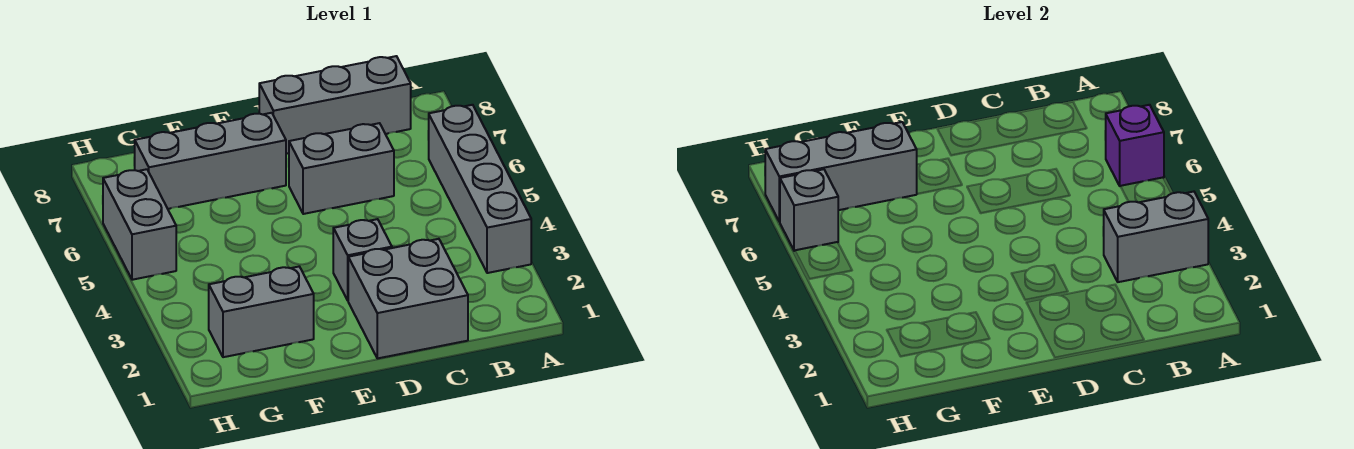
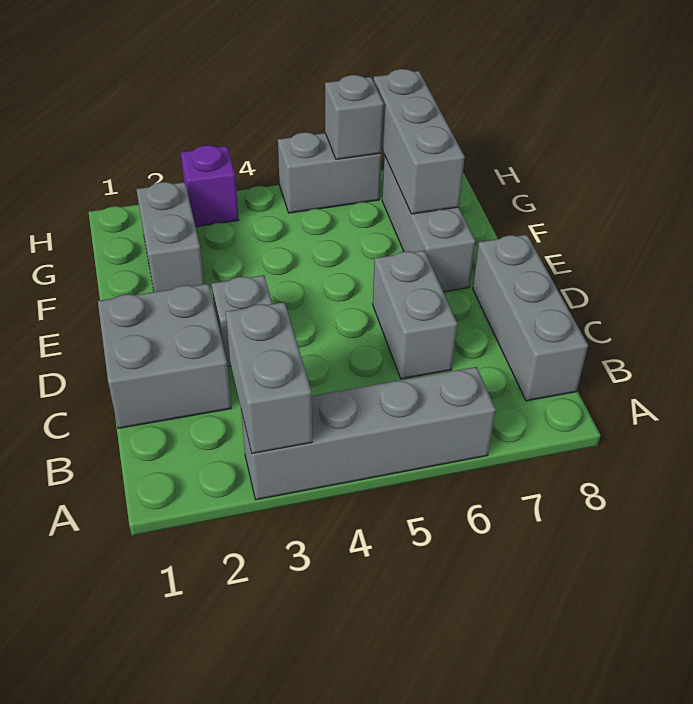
purple brick A6 level 2 -> purple brick H3 level 1

